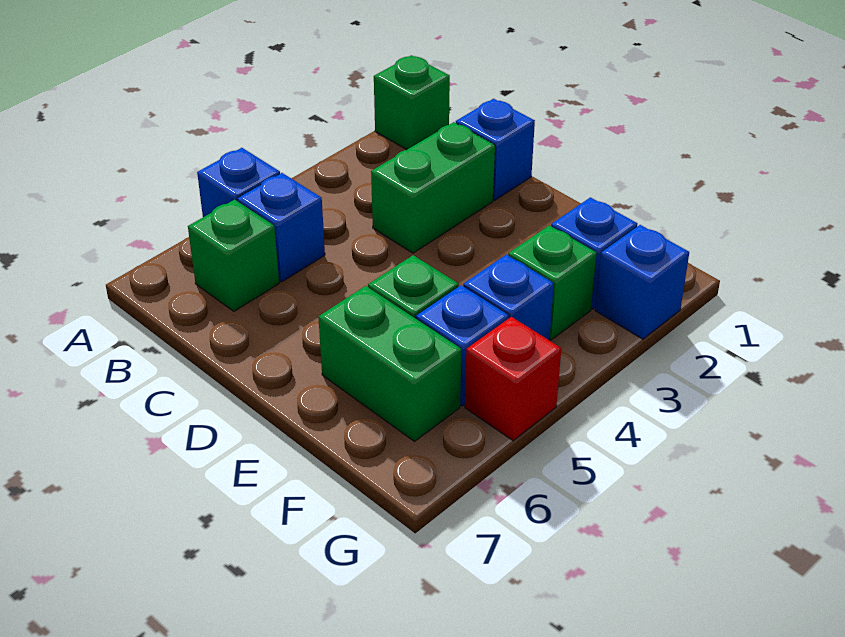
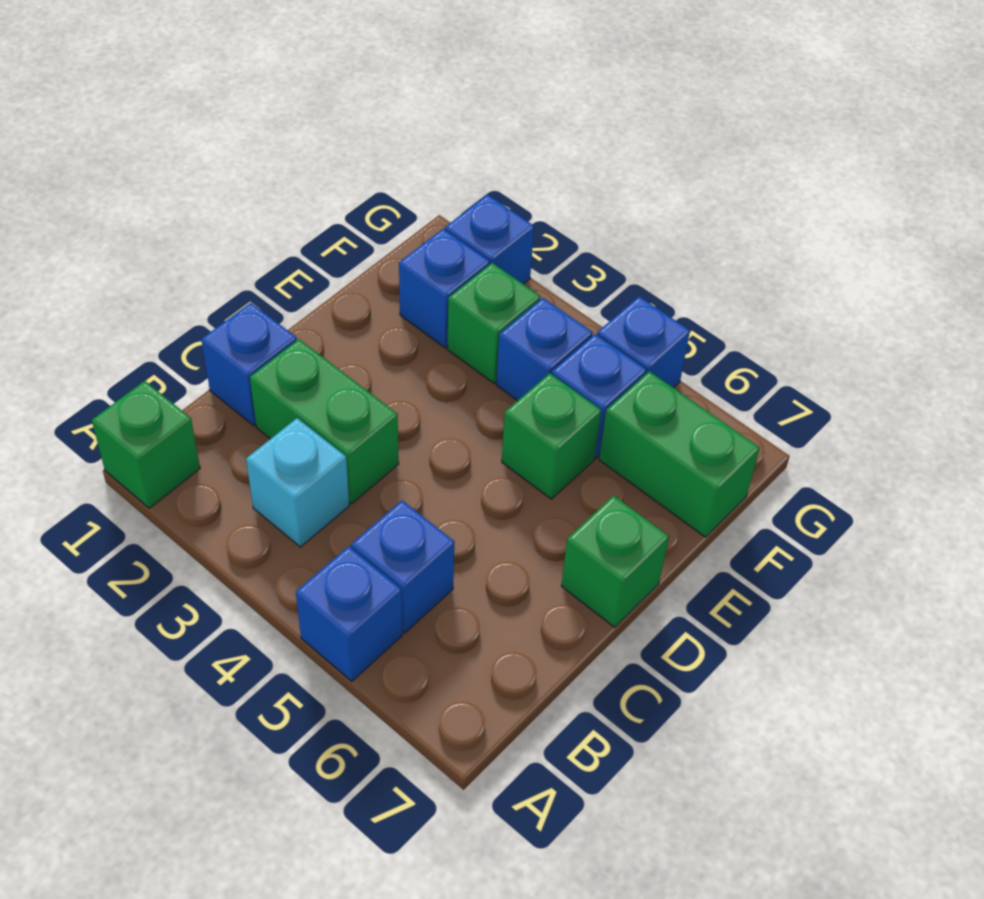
none -> cyan brick B3 level 1
green brick B6 level 1 -> green brick D7 level 1
green brick E6:F6 level 1 -> green brick F6:F7 level 1
red brick G5 level 1 -> blue brick G5 level 1

